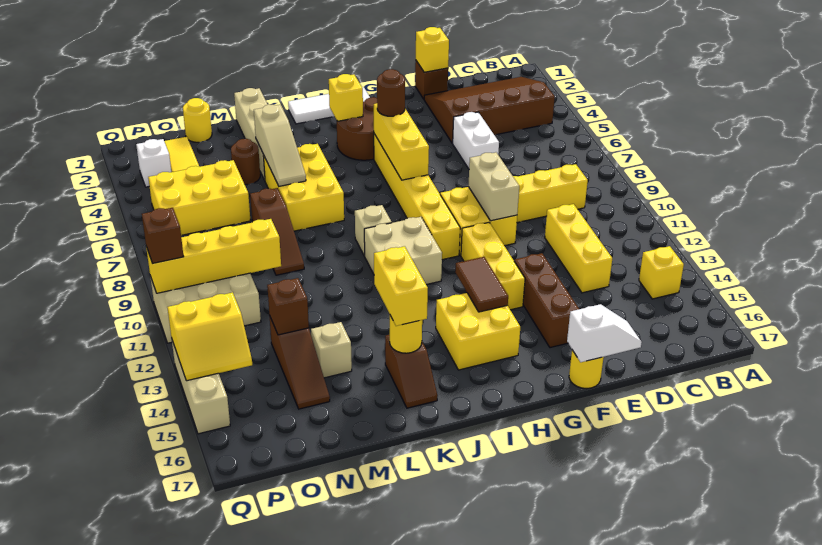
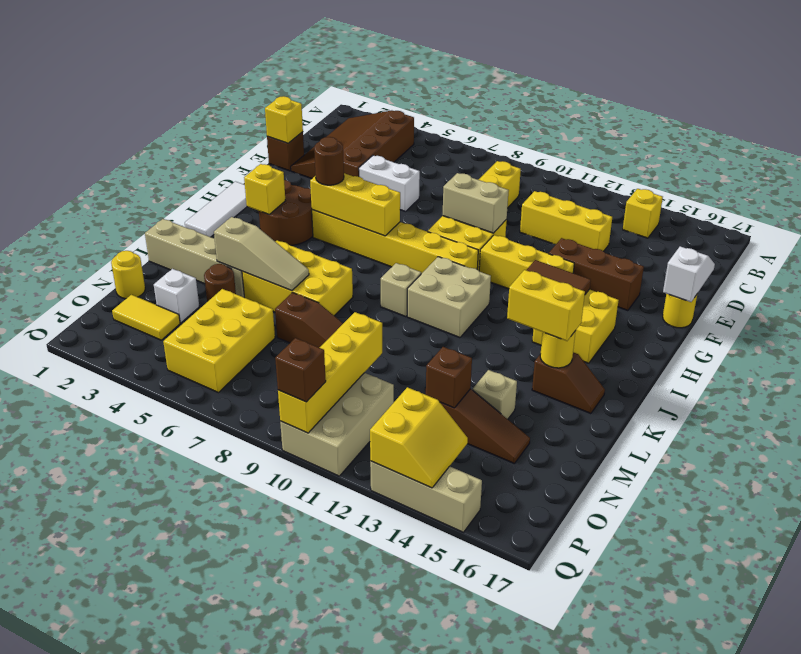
white brick P3 level 1 -> white brick N3 level 1

